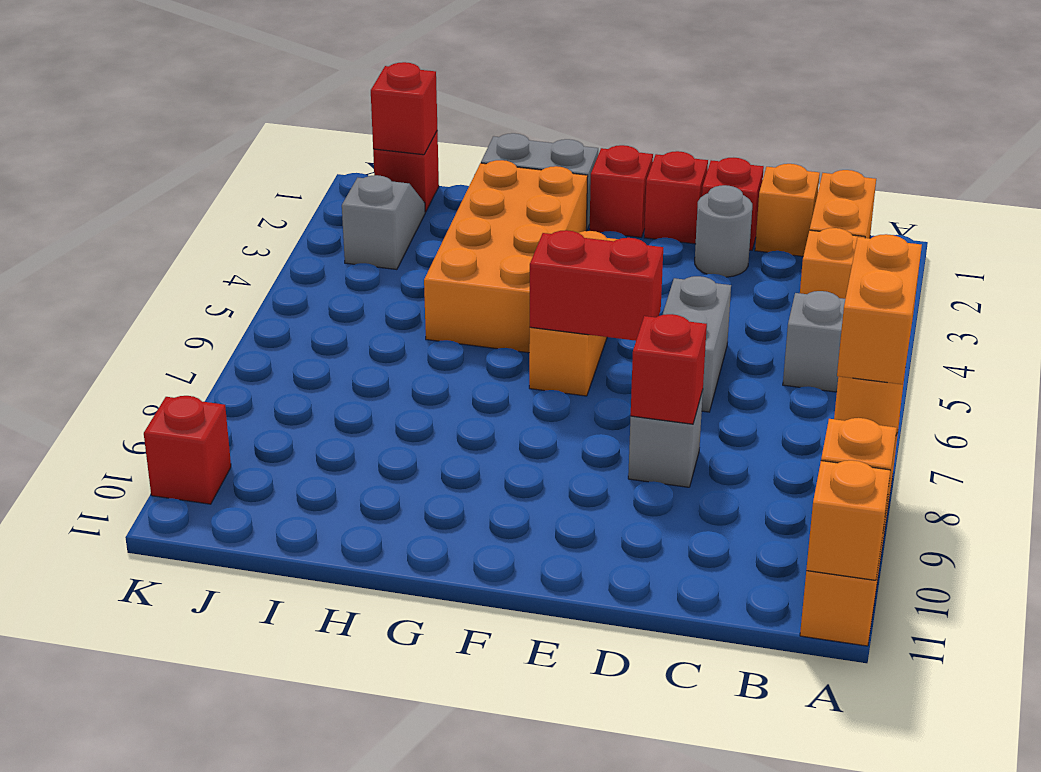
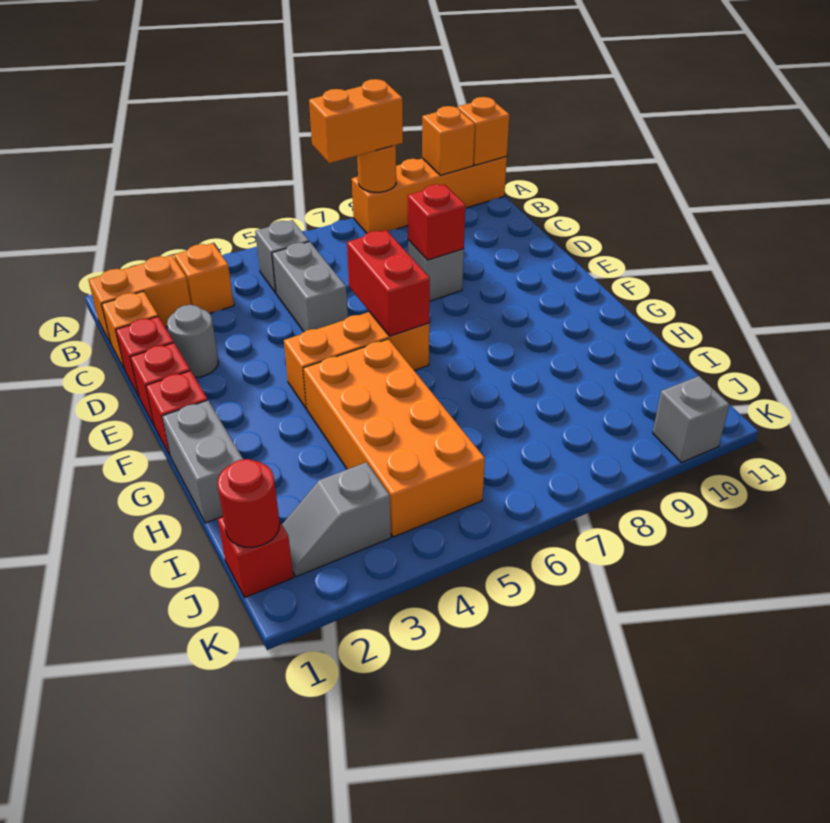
grey brick D5:D6 level 1 -> grey brick C5:D5 level 1
orange brick G2:H5 level 1 -> orange brick G4:J5 level 1
red brick J1 level 2 -> red round brick J1 level 2
red brick K10 level 1 -> grey brick K10 level 1

